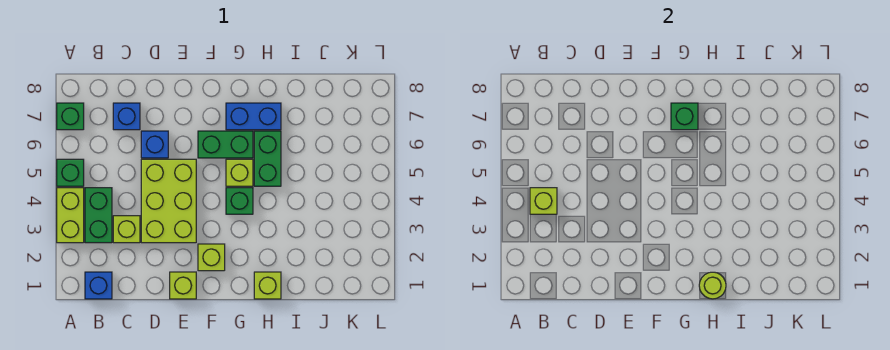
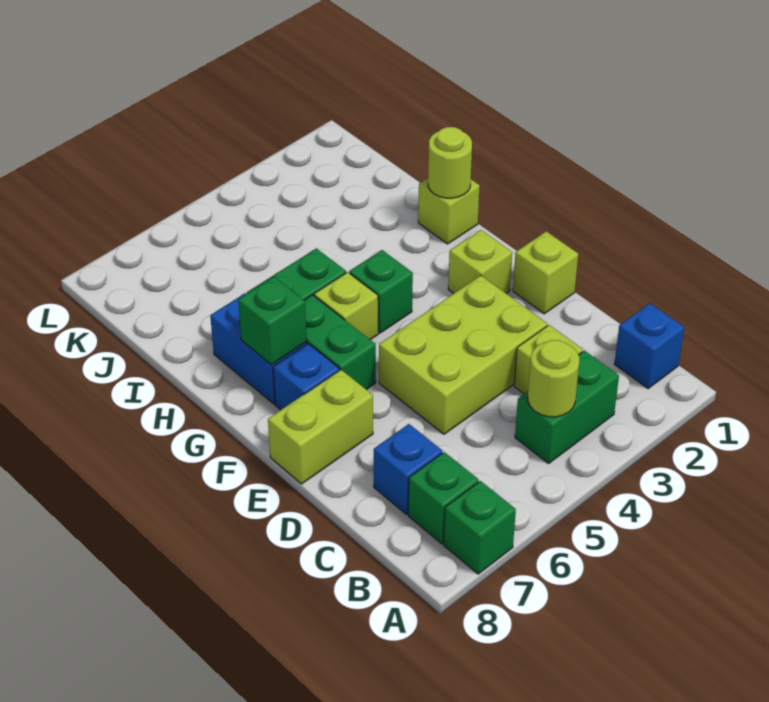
lime brick A3:A4 level 1 -> lime brick E7:E8 level 1
green brick A5 level 1 -> green brick B7 level 1
lime brick B4 level 2 -> lime round brick B4 level 2
blue brick D6 level 1 -> blue brick F7 level 1

